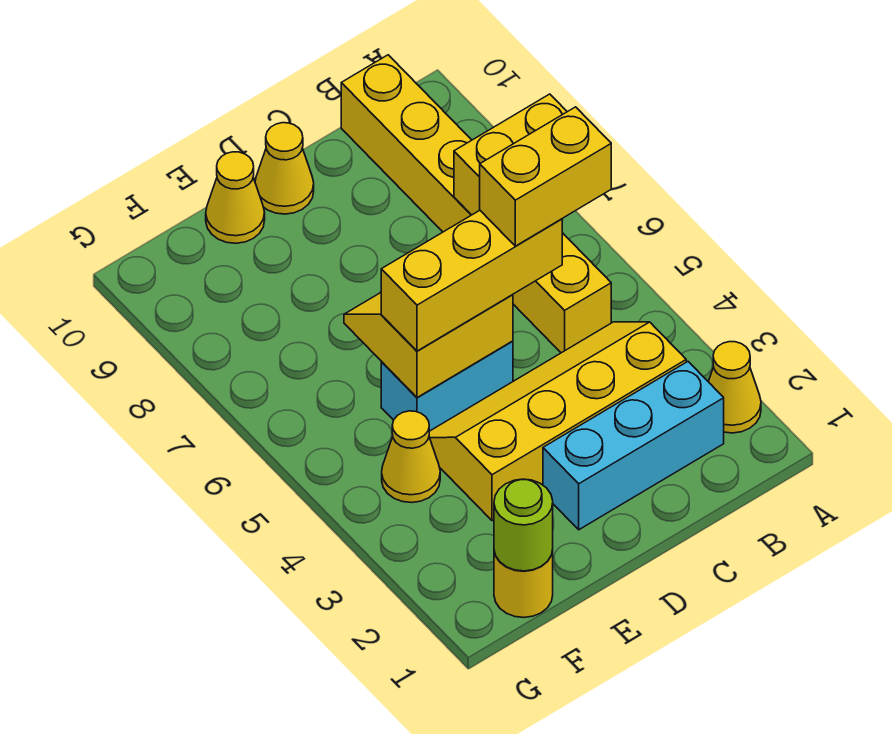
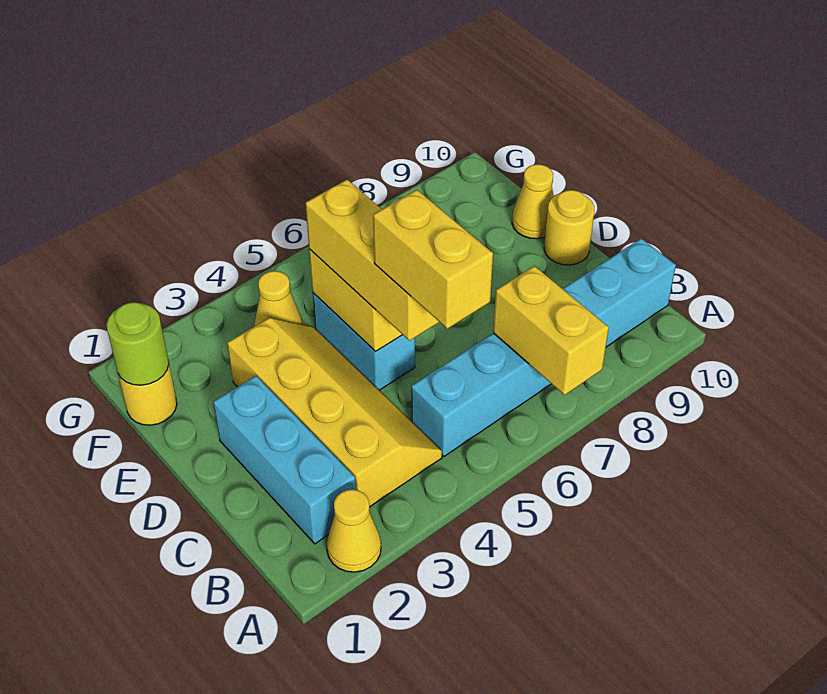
yellow brick B5:B10 level 1 -> cyan brick B5:B10 level 1
yellow cone D10 level 1 -> yellow round brick D10 level 1

